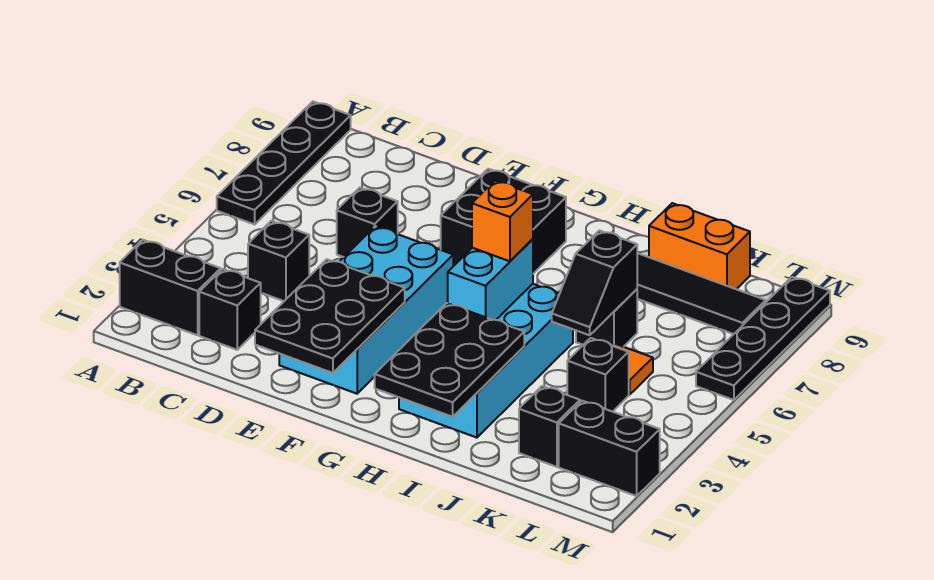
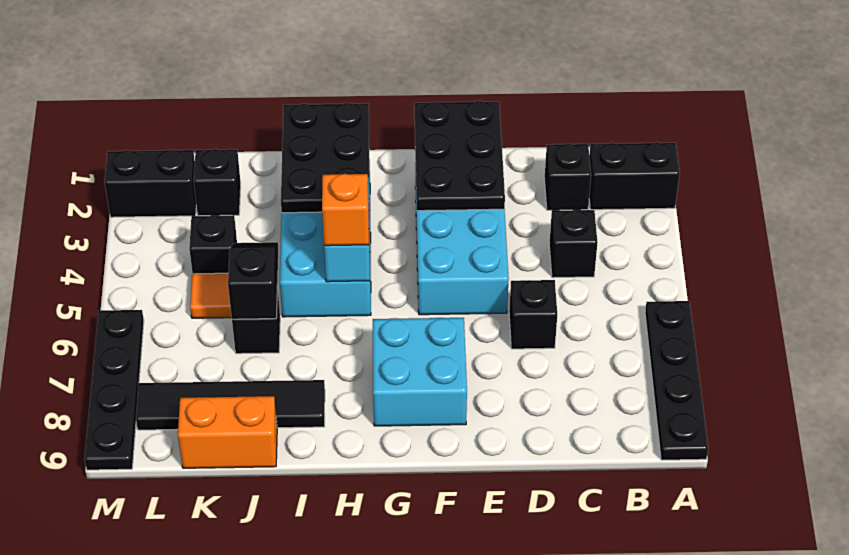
black brick F7:G8 level 1 -> cyan brick F7:G8 level 1

